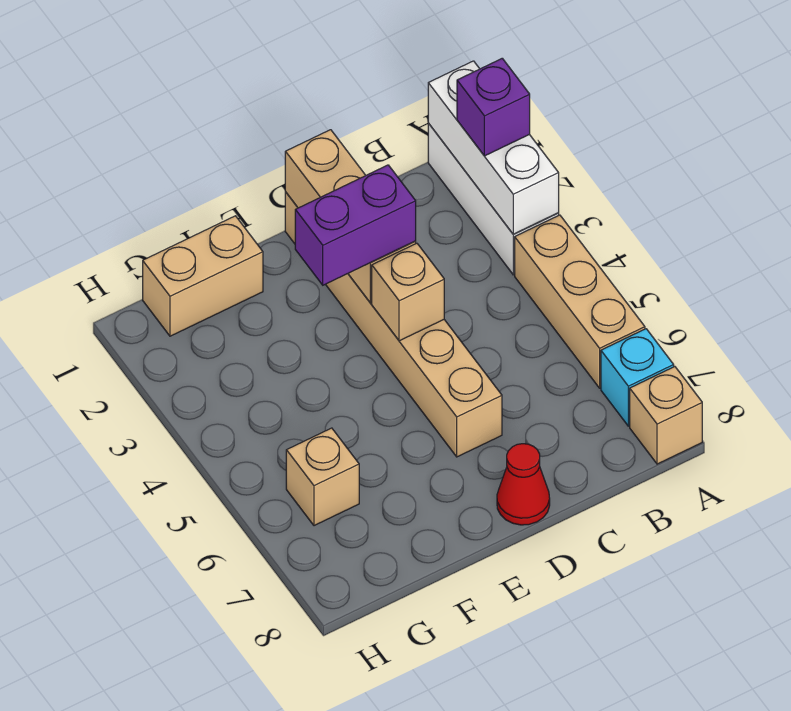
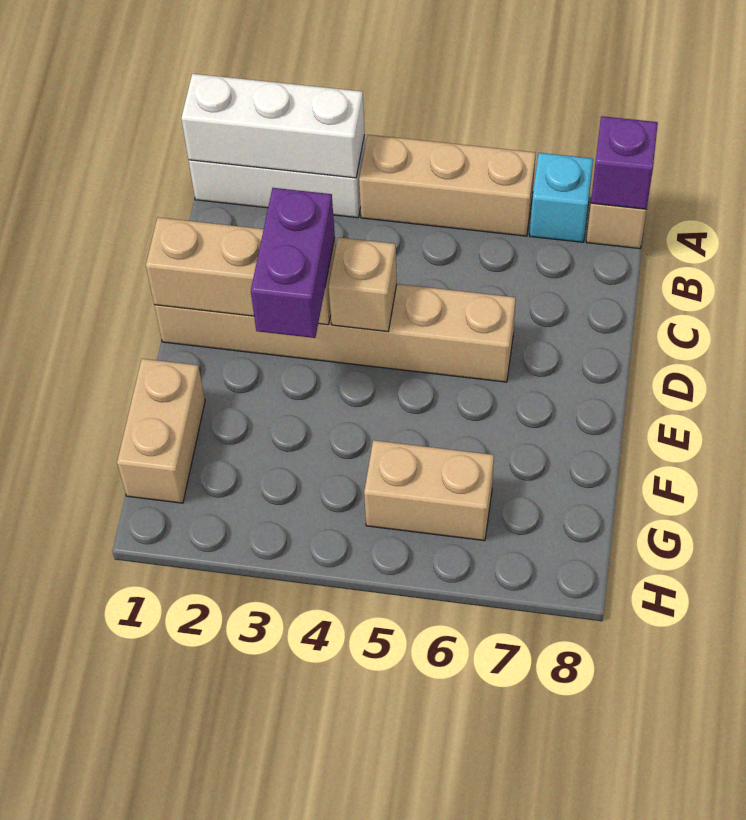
purple brick A2 level 3 -> purple brick A8 level 2
red cone D8 level 1 -> none
tan brick G6 level 1 -> tan brick G5:G6 level 1

